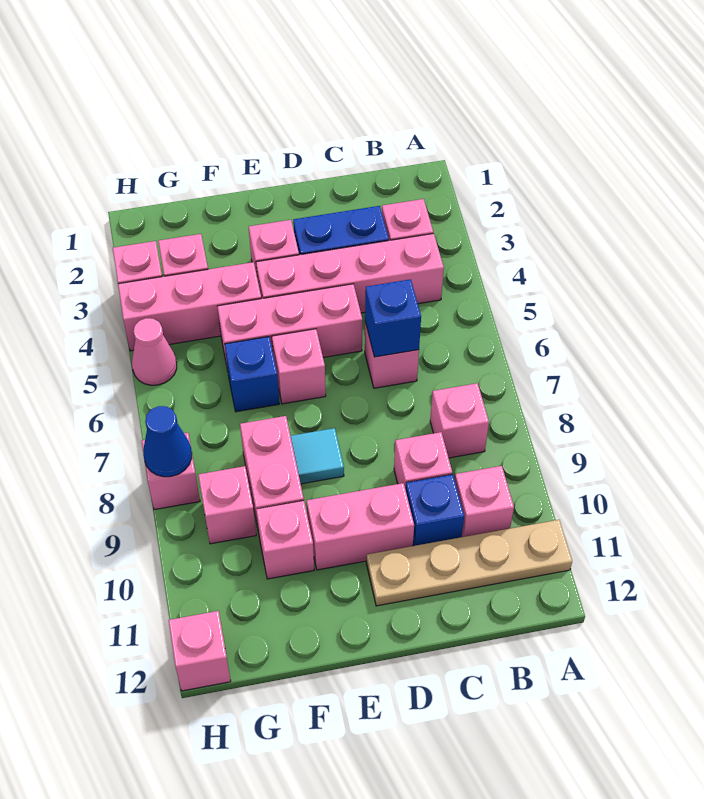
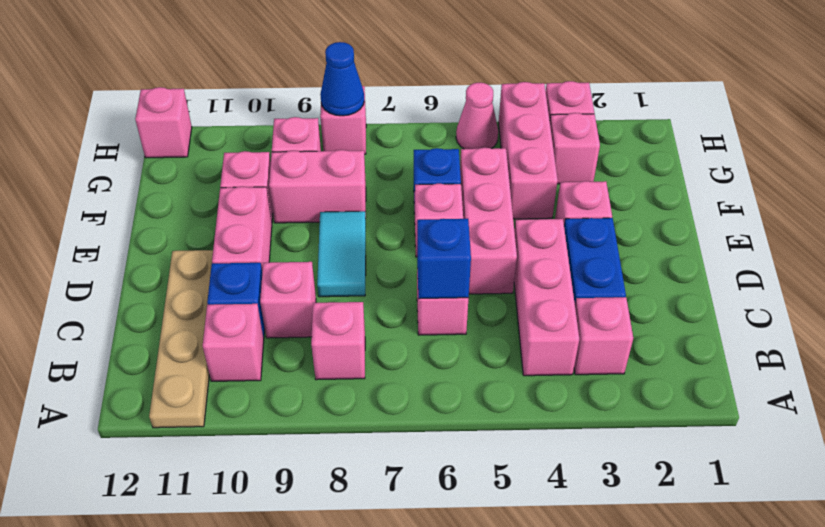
pink brick B4:E4 level 1 -> pink brick B4:D4 level 1
cyan tile E8 level 1 -> cyan tile D8:E8 level 1

